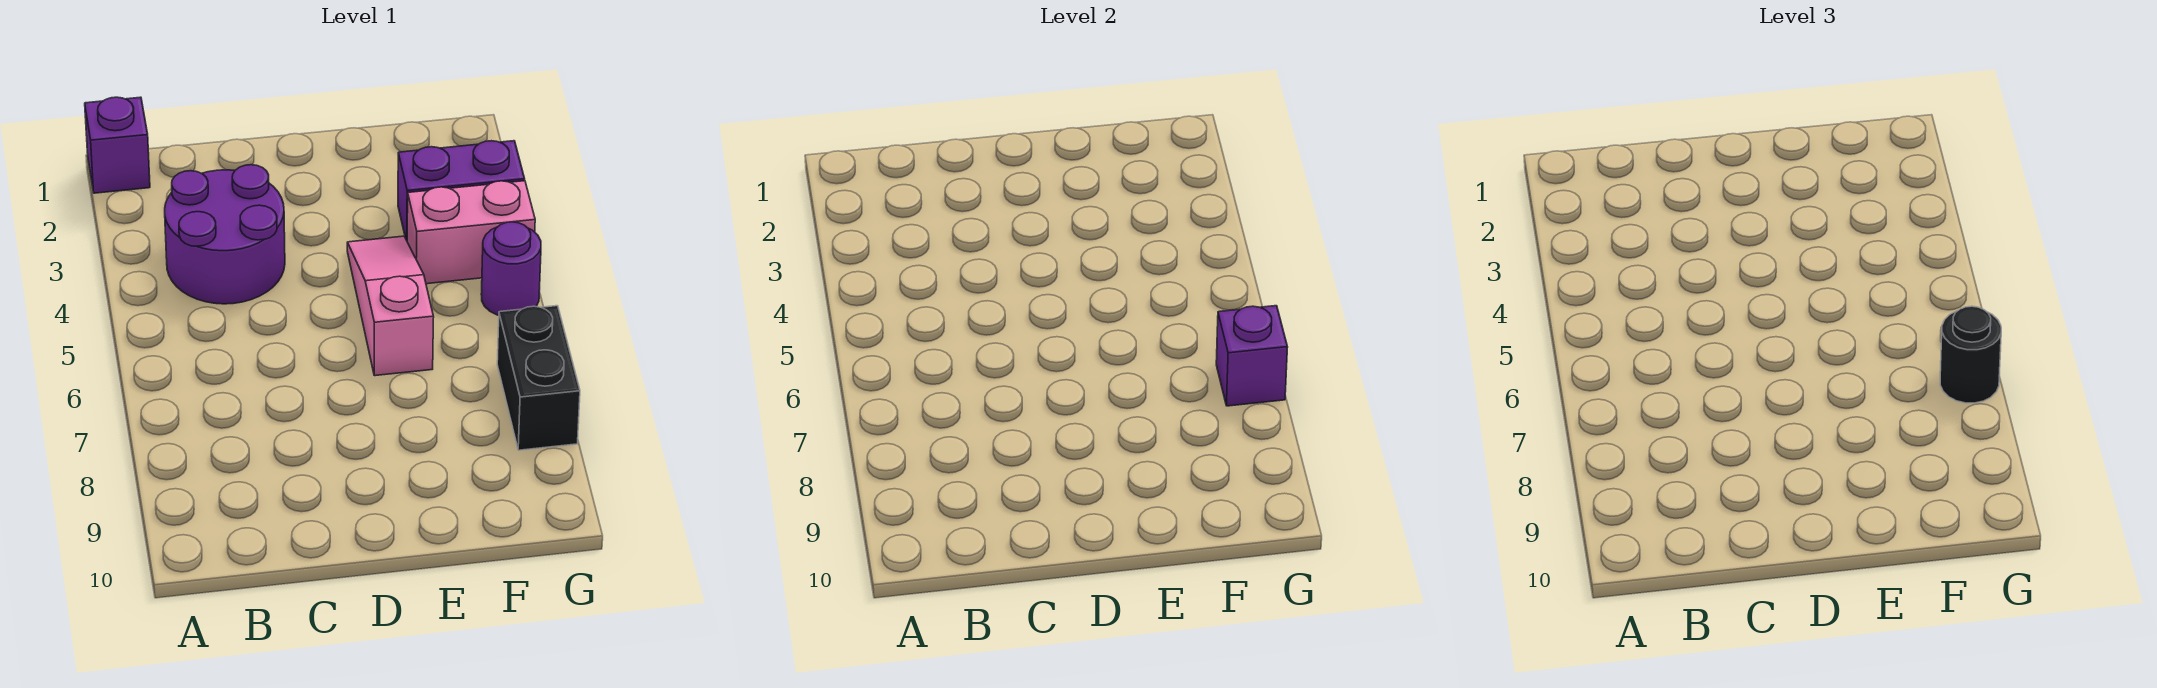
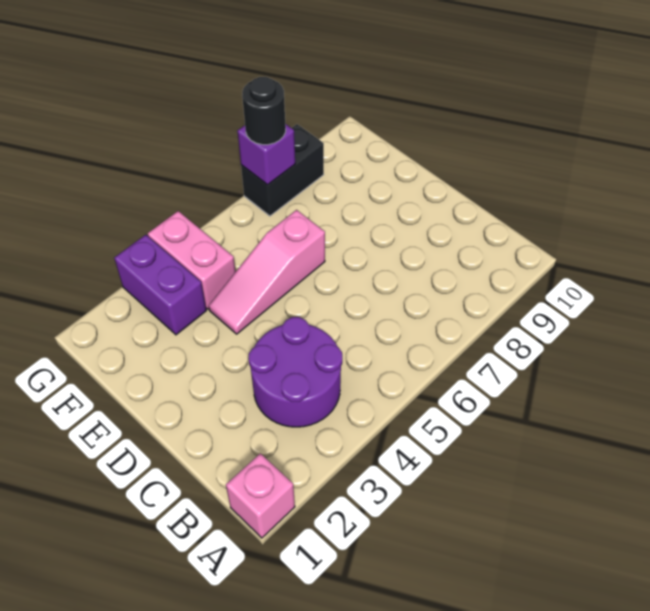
purple brick A1 level 1 -> pink brick A1 level 1
purple round brick G5 level 1 -> none

